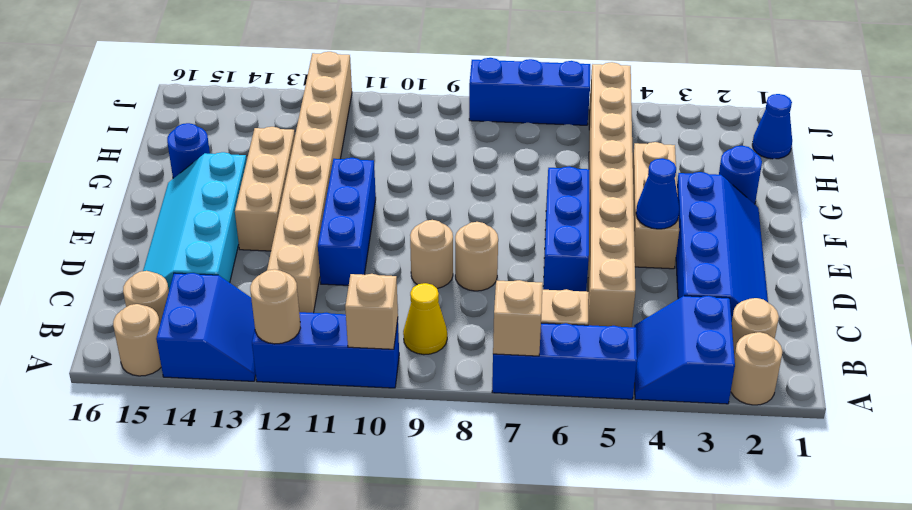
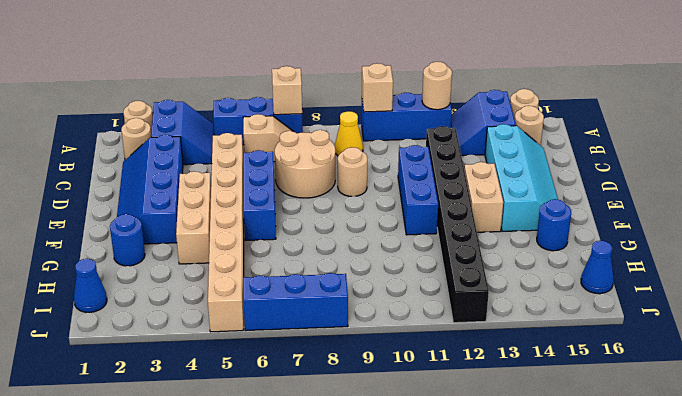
tan brick C12:J12 level 1 -> black brick C12:J12 level 1
tan round brick D8 level 1 -> tan round brick C7:D8 level 1
blue cone E4 level 2 -> blue cone I16 level 1
tan brick E13:G13 level 1 -> tan brick E13:F13 level 1

